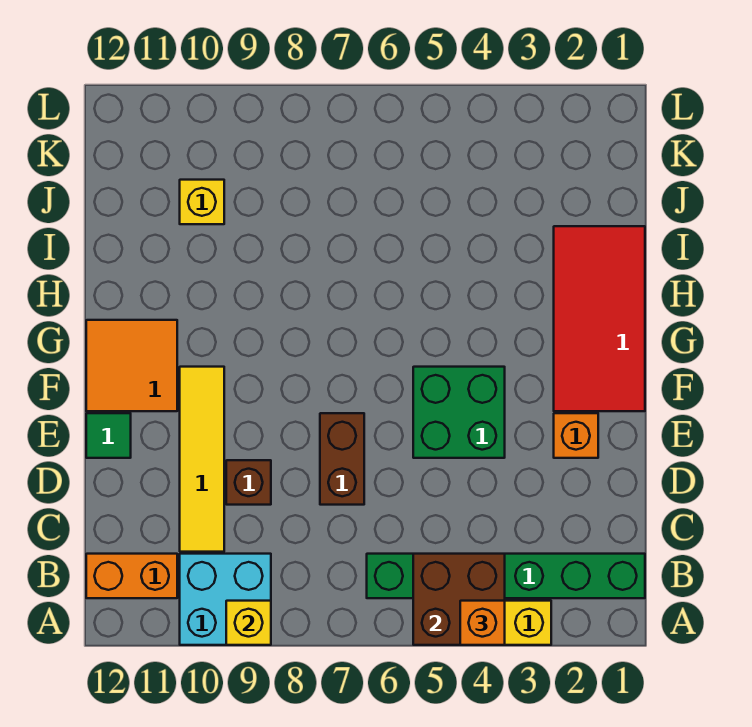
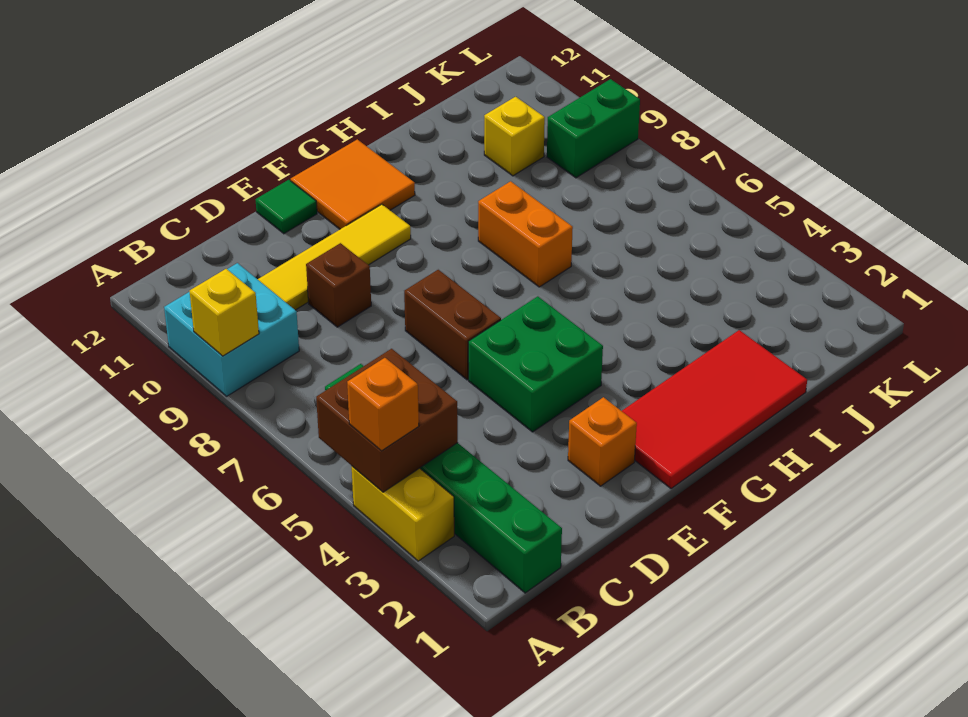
orange brick B11:B12 level 1 -> orange brick H7:H8 level 1
brown brick D7:E7 level 1 -> brown brick E6:E7 level 1
none -> green brick K9:L9 level 1

